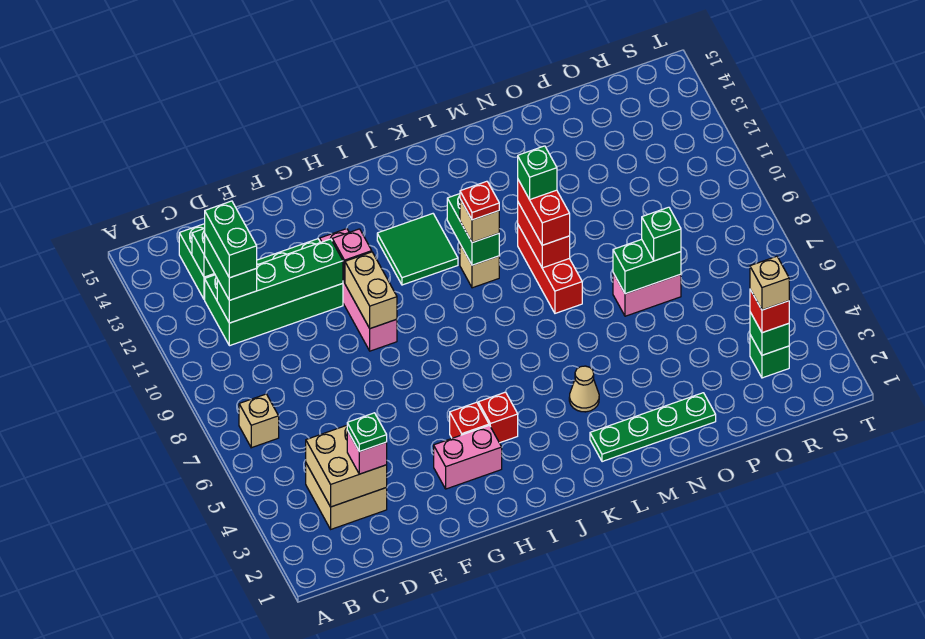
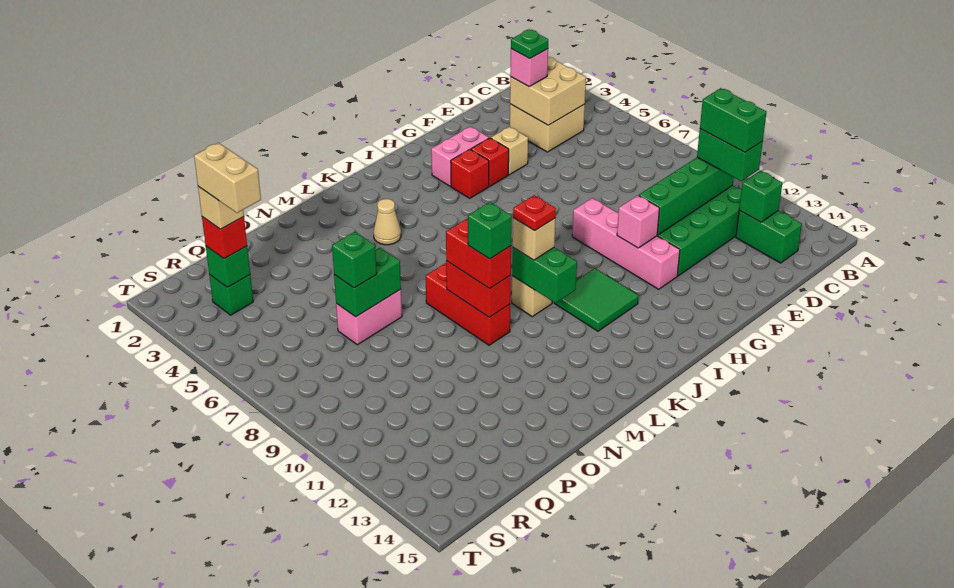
tan brick B7 level 1 -> tan brick F4 level 1
tan brick G9:G10 level 2 -> tan brick R3:R4 level 5
red brick I4 level 1 -> red brick G4 level 1
green plate L2:O2 level 1 -> none

